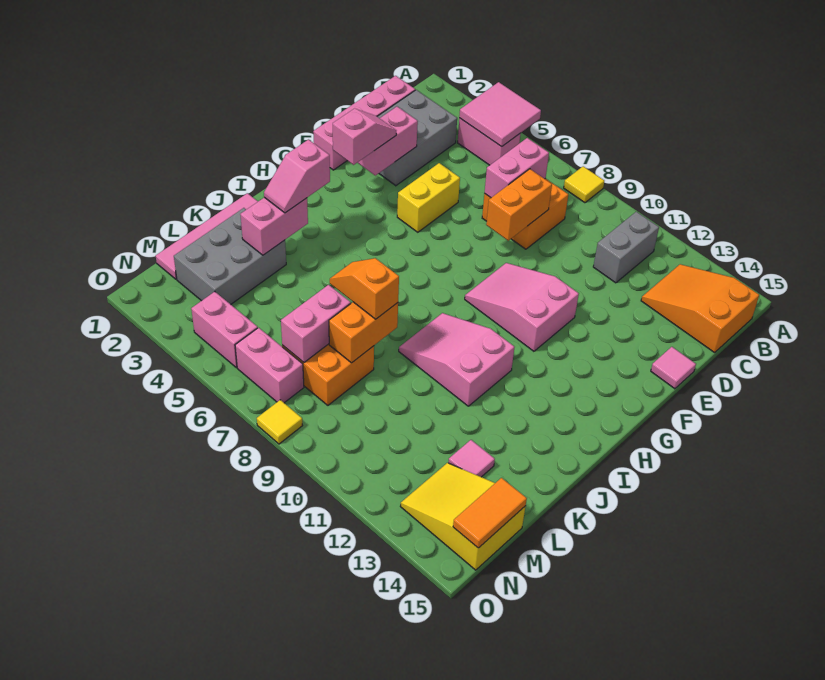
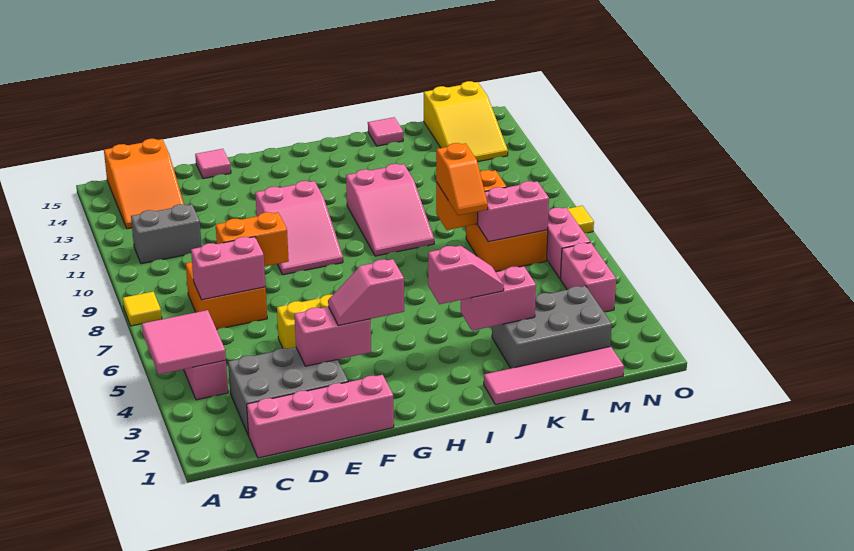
pink tile L13 level 1 -> pink tile K15 level 1
orange tile M15:N15 level 2 -> none

